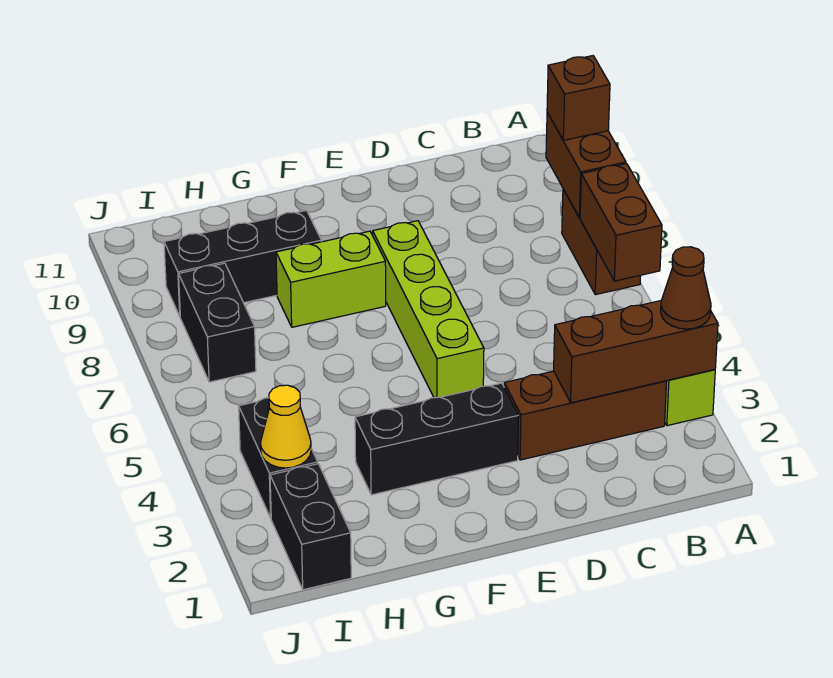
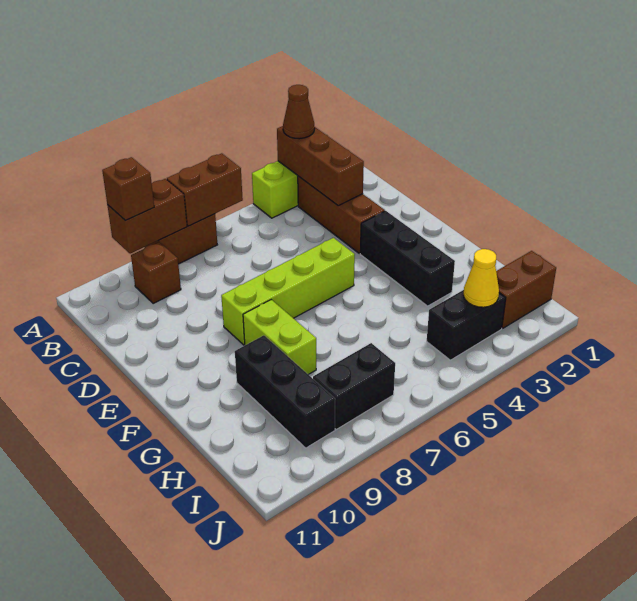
none -> brown brick B9 level 1
black brick I1:I2 level 1 -> brown brick I1:I2 level 1

